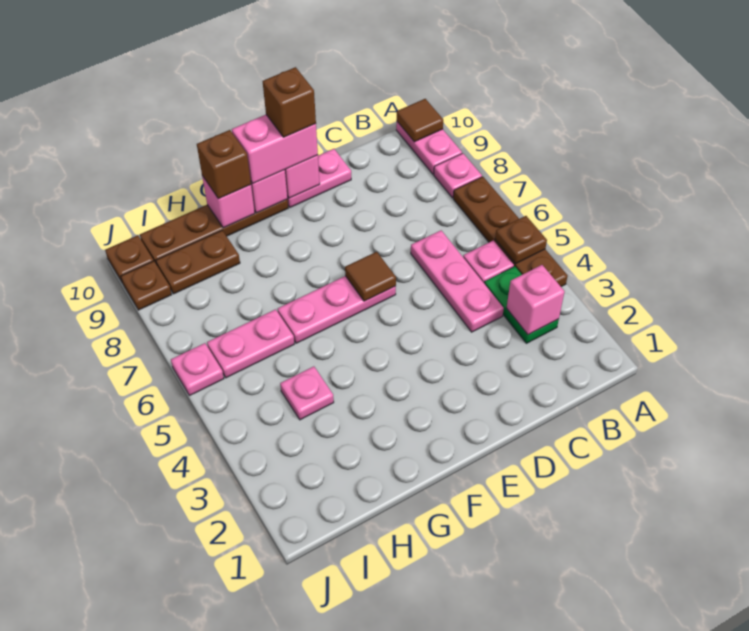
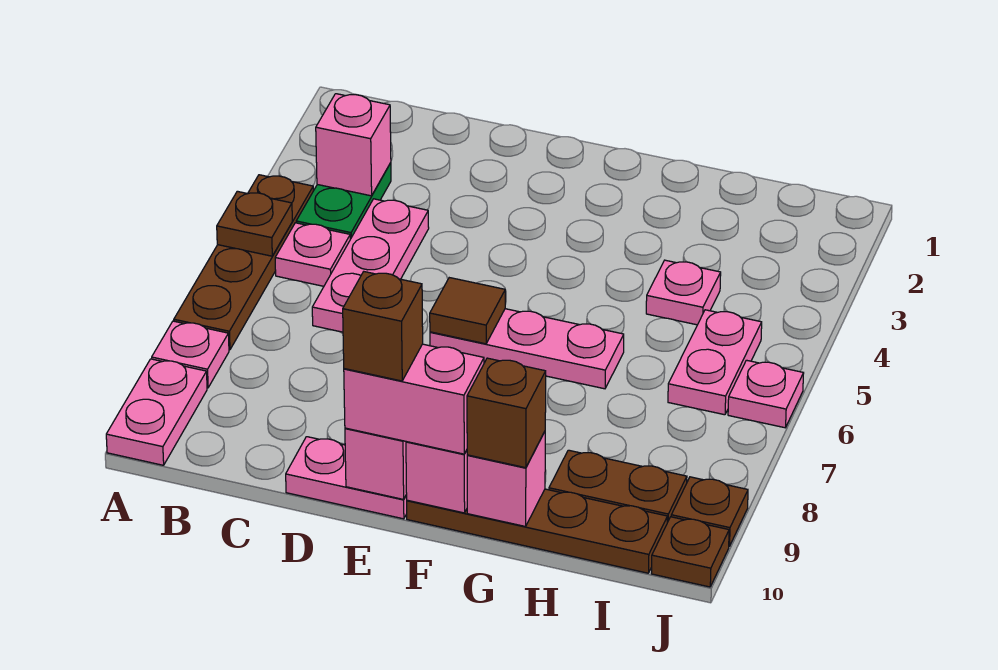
brown tile A10 level 2 -> none
pink plate H6:I6 level 1 -> pink plate I5:I6 level 1

